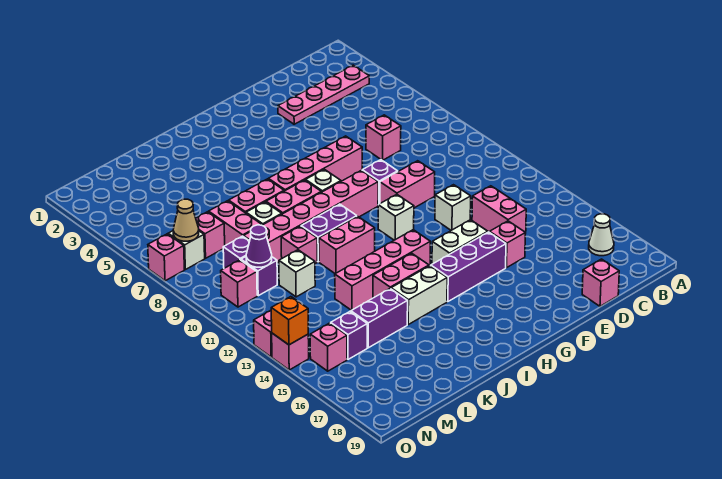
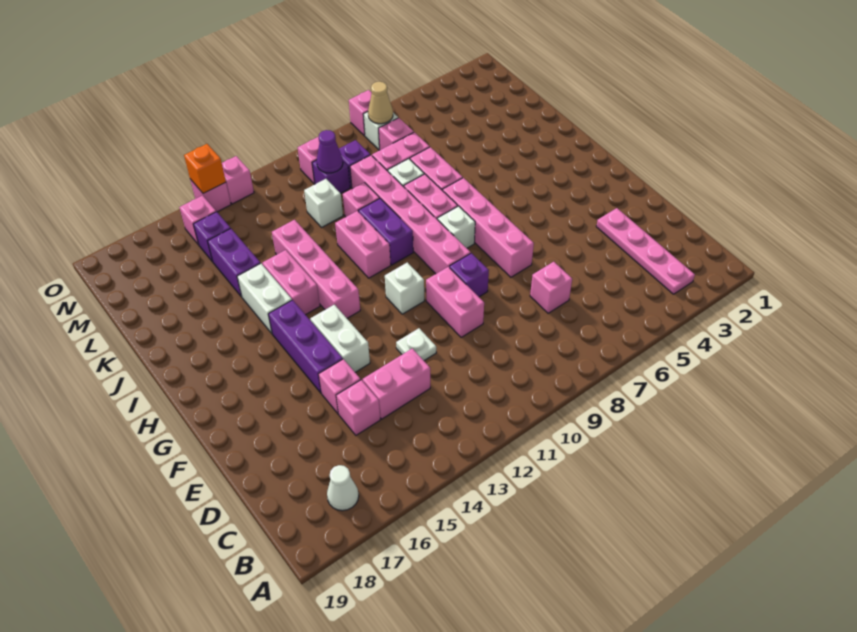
pink brick D19 level 1 -> pink brick D15 level 1
white brick E12 level 1 -> white plate E12 level 1

